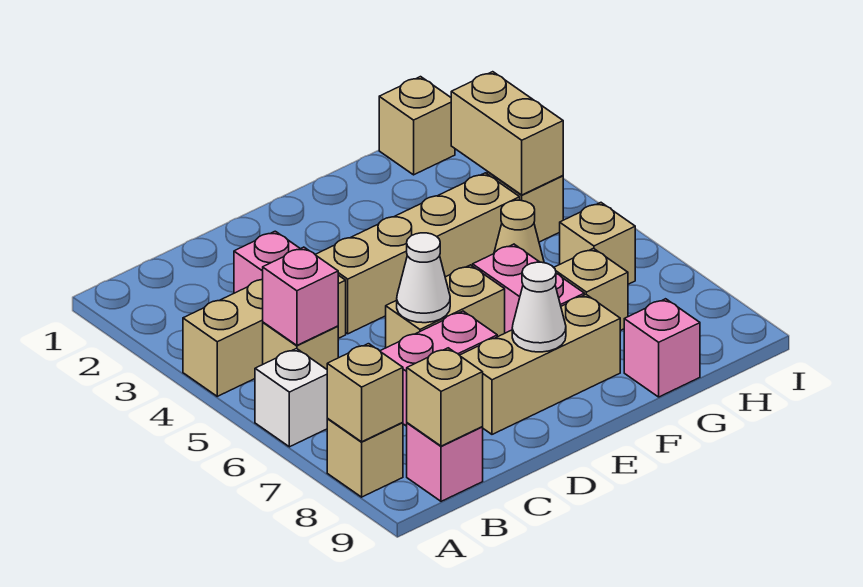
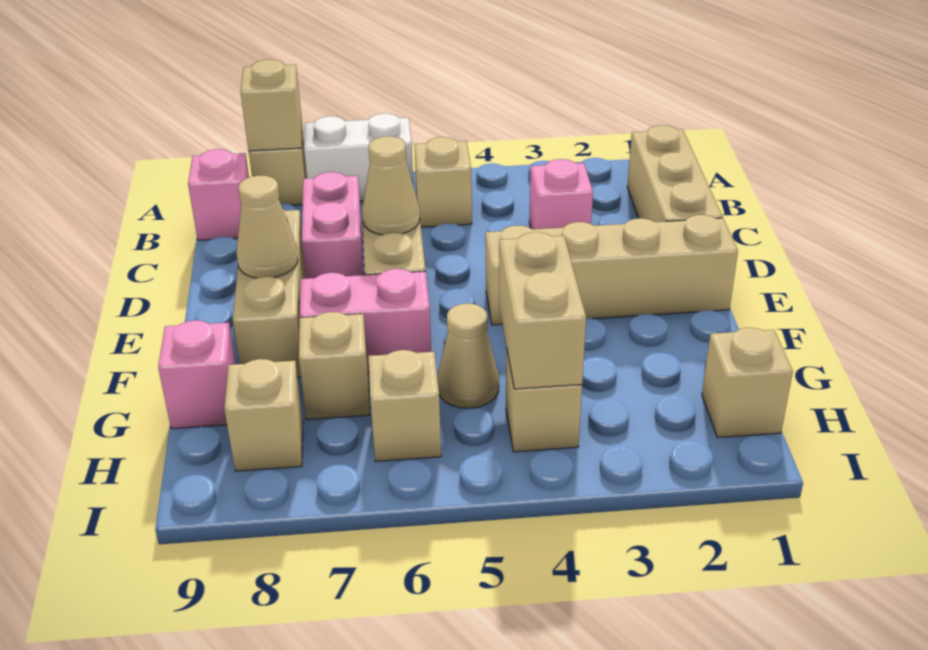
tan brick A4:C4 level 1 -> tan brick B1:D1 level 1
white brick A6 level 1 -> white brick A6:A7 level 1
pink brick B5 level 2 -> none
tan brick B9 level 2 -> tan brick H8 level 1
tan brick D4:G4 level 1 -> tan brick E1:E4 level 1
white cone D6 level 2 -> tan cone D6 level 2
white cone E8 level 2 -> tan cone E8 level 2
tan brick H3:H4 level 2 -> tan brick G4:H4 level 2

